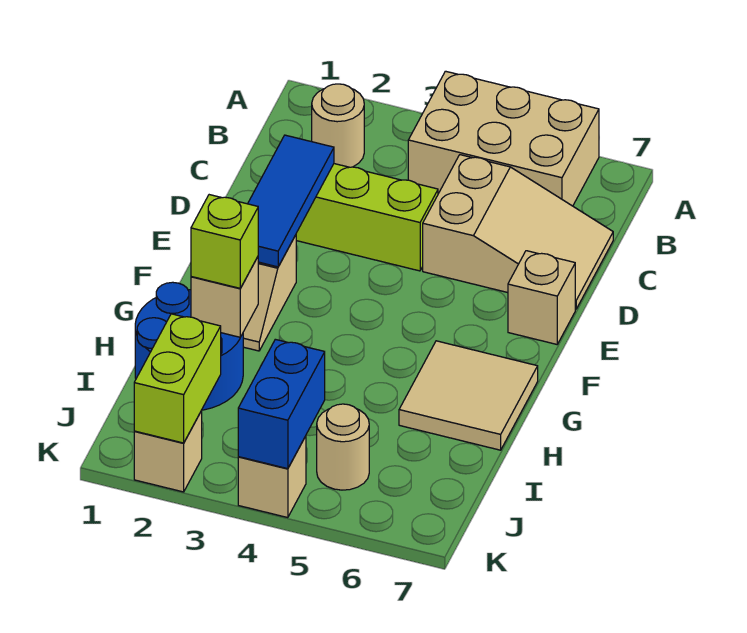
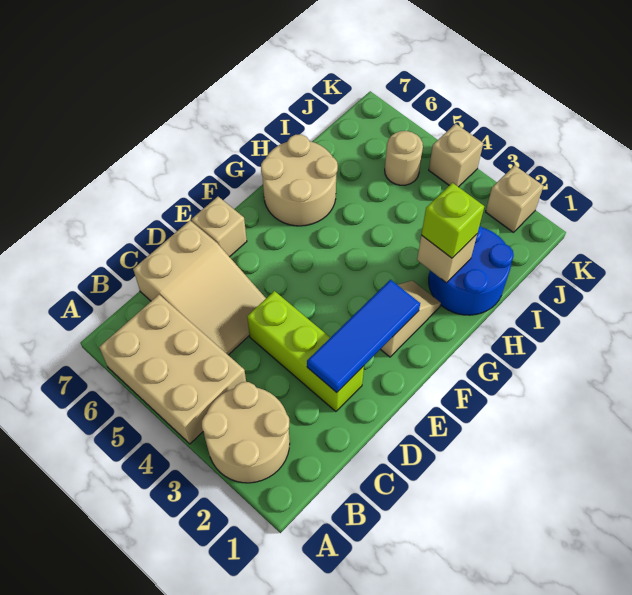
tan round brick B2 level 1 -> tan round brick A2:B3 level 1
tan slope C5:D7 level 1 top 5 -> tan slope C5:D7 level 1 top 7
tan tile G6:H7 level 1 -> tan round brick G6:H7 level 1
lime brick J2:K2 level 2 -> none
blue brick J4:K4 level 2 -> none

